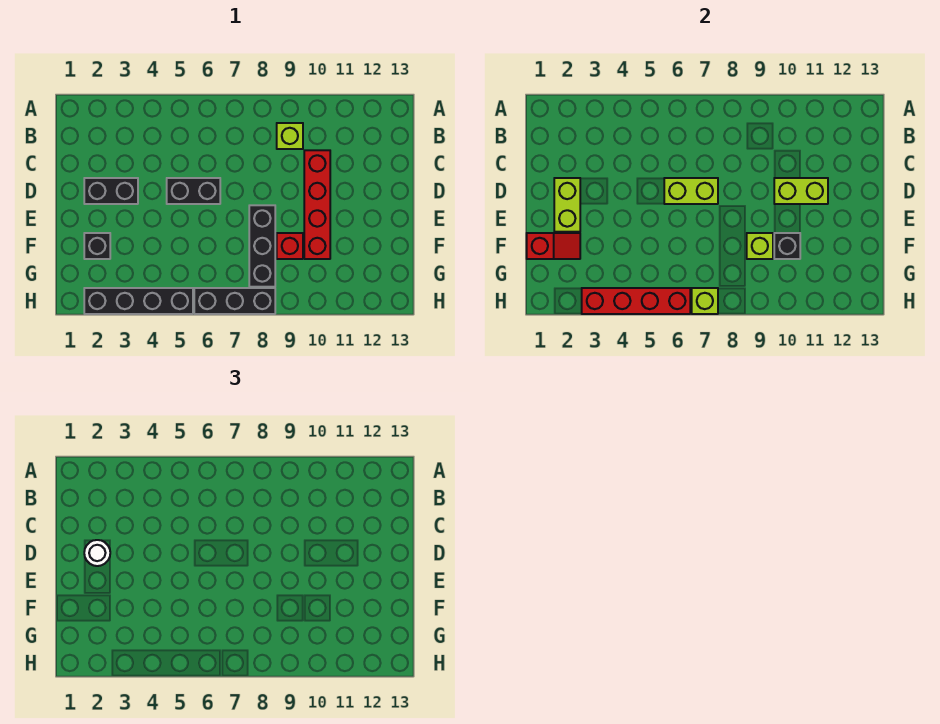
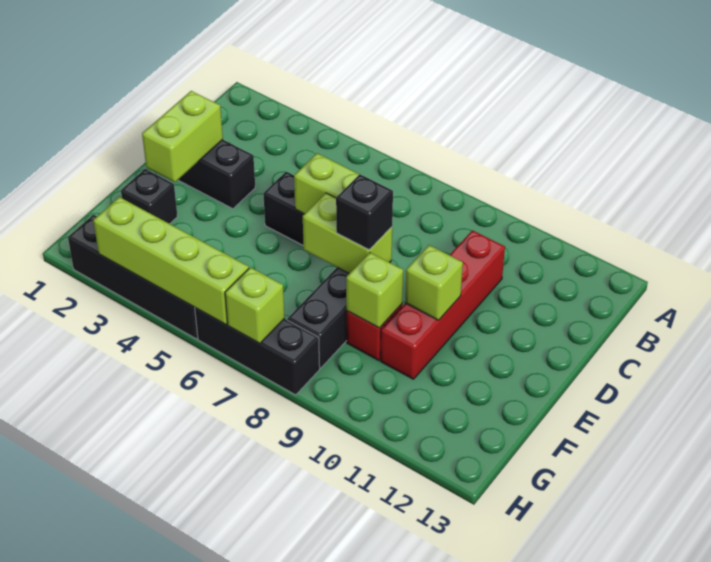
lime brick B9 level 1 -> lime brick E10 level 2
white round brick D2 level 3 -> none
lime brick D10:D11 level 2 -> lime brick E7:E8 level 2
red slope F1:F2 level 2 top 1 -> none
black brick F10 level 2 -> black brick E8 level 3
red brick H3:H6 level 2 -> lime brick H3:H6 level 2

